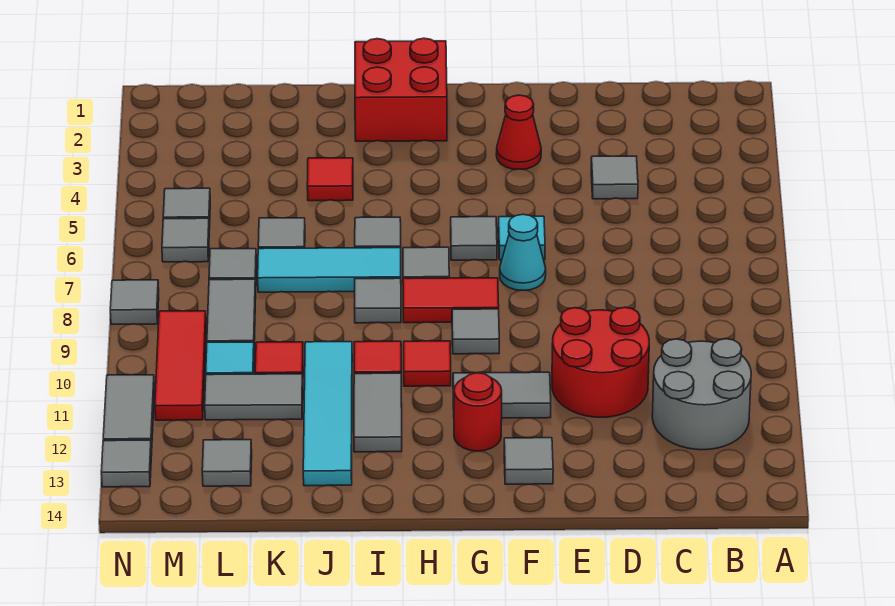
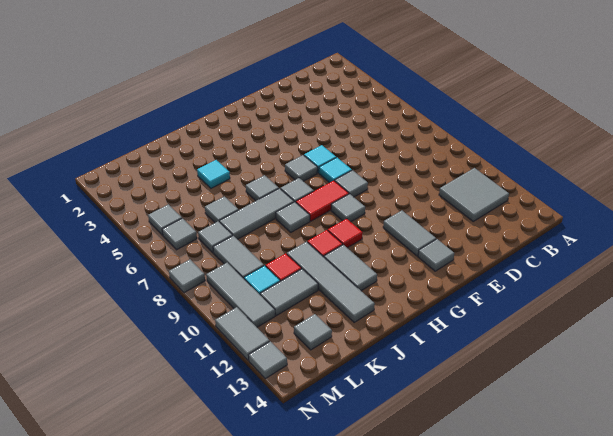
grey round brick B11:C12 level 1 -> grey tile B11:C12 level 1
grey tile D4 level 1 -> grey tile F8 level 1
red round brick D10:E11 level 1 -> none
red cone F3 level 1 -> none
cyan cone F7 level 1 -> cyan tile F7 level 1
grey tile F11:G11 level 1 -> grey tile F11:F12 level 1
red round brick G12 level 1 -> none
red brick H1:I2 level 1 -> none
cyan tile I7:K7 level 1 -> grey tile I7:K7 level 1
red tile J4 level 1 -> cyan tile J4 level 1
cyan tile J10:J13 level 1 -> grey tile J10:J13 level 1
red tile M9:M11 level 1 -> grey tile M9:M11 level 1

